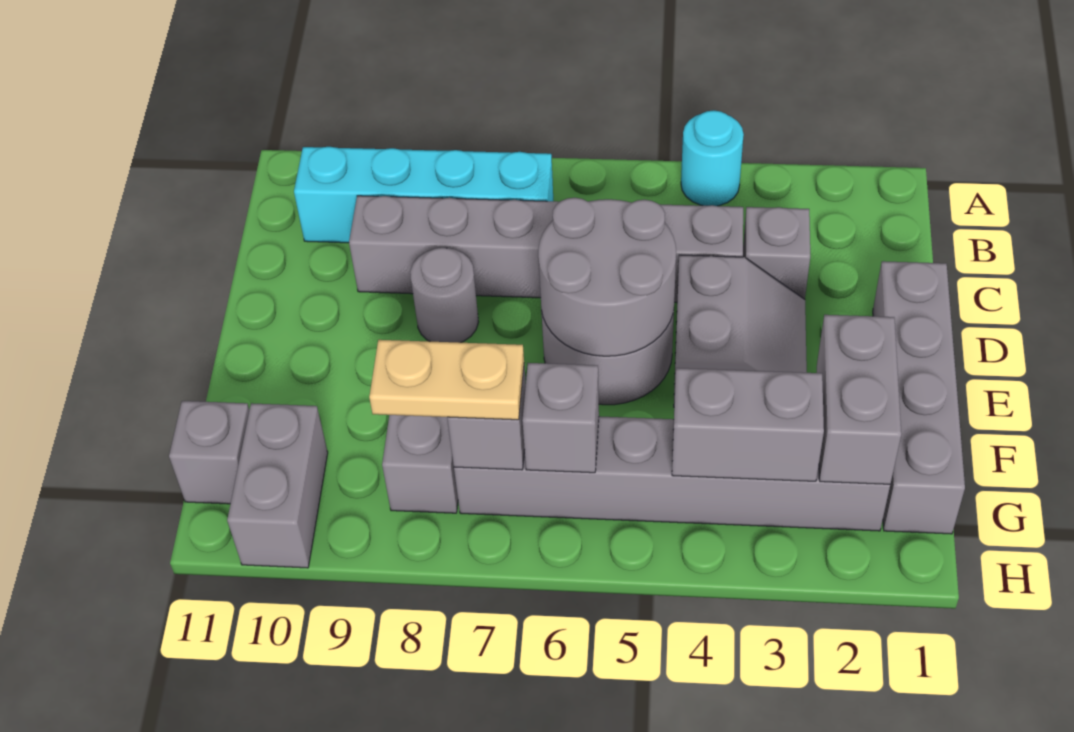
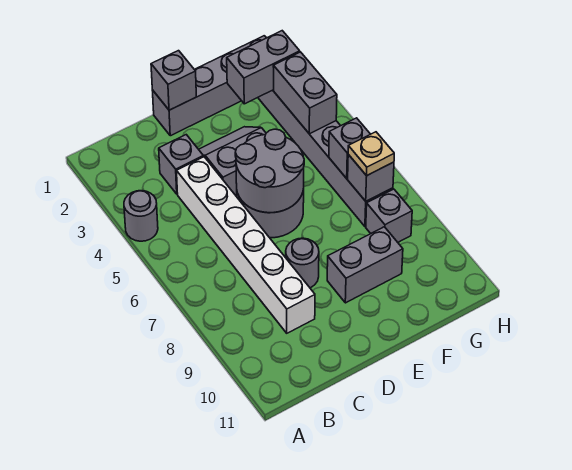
cyan round brick A4 level 1 -> grey round brick A4 level 1
cyan brick B7:B10 level 1 -> none
grey brick C4:C9 level 1 -> white brick C4:C9 level 1
tan plate G7:G8 level 3 -> tan plate G7 level 3
grey brick G10:H10 level 1 -> grey brick E9:F9 level 1
grey brick G11 level 1 -> grey brick D1 level 2

